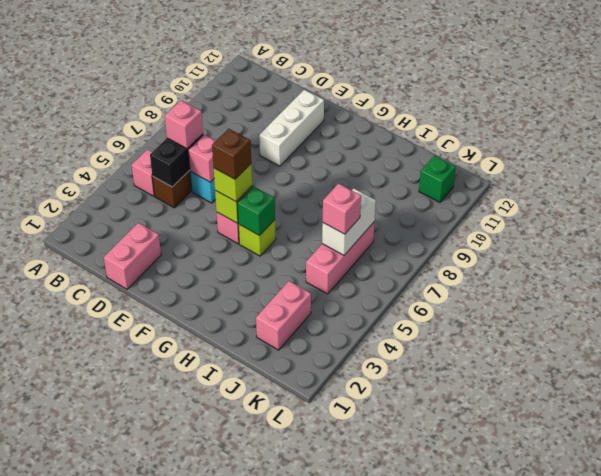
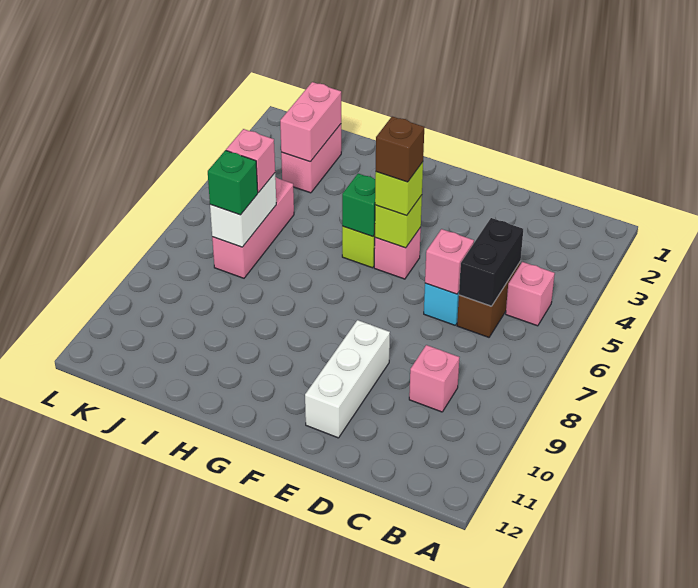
pink brick C6 level 3 -> pink brick C9 level 1
pink brick D1:D2 level 1 -> pink brick J2:J3 level 2
green brick K11 level 1 -> green brick J7 level 3

